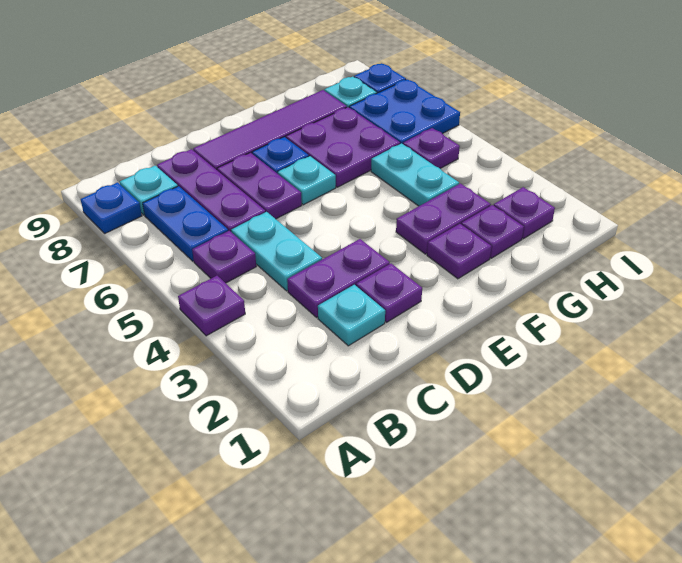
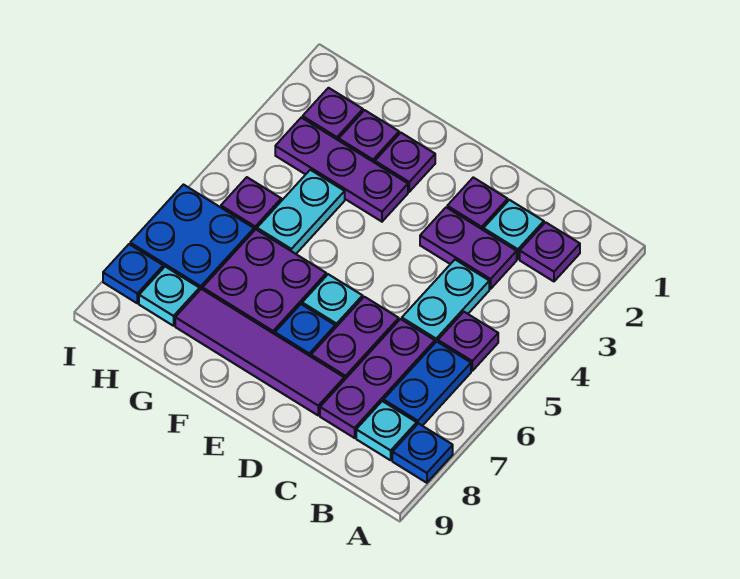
purple plate A4 level 1 -> purple plate B2 level 1
purple plate F3:G3 level 1 -> purple plate F3:H3 level 1

